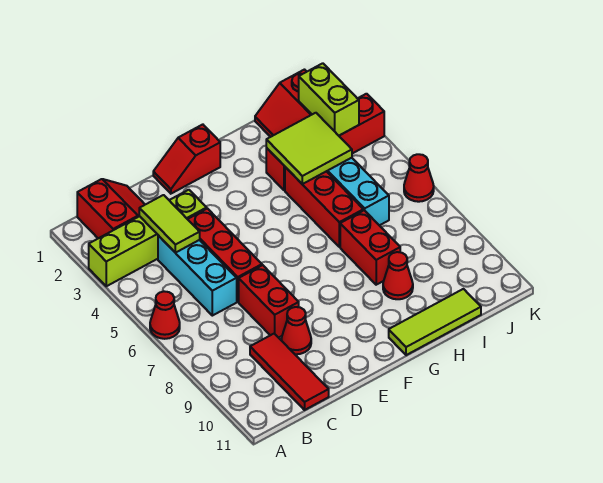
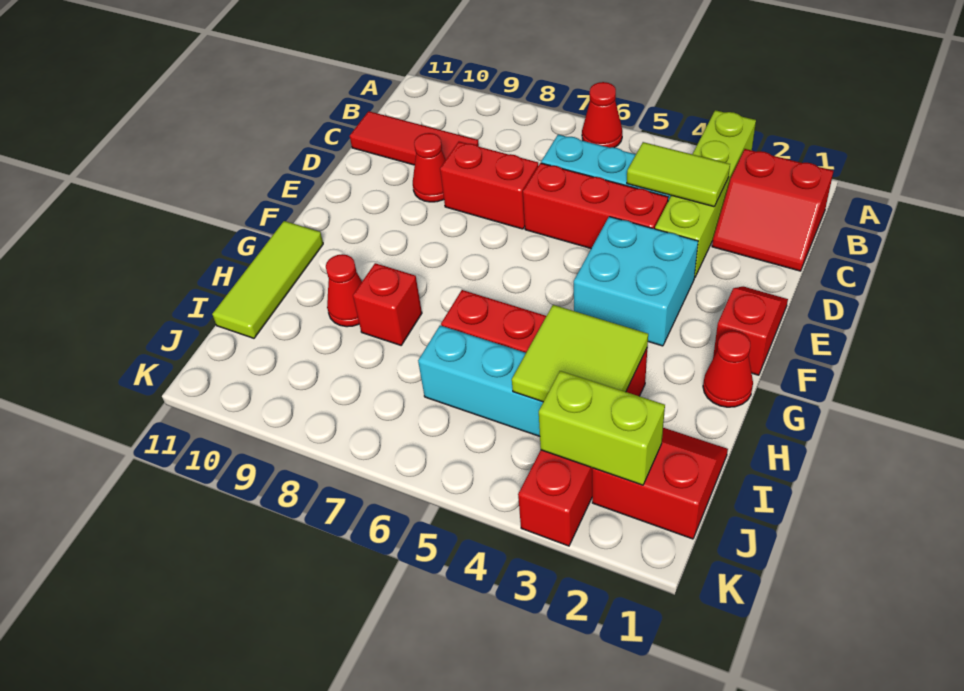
none -> cyan brick E3:F4 level 1
red brick H7:H8 level 1 -> red brick H8 level 1
red cone K6 level 1 -> red cone G1 level 1

